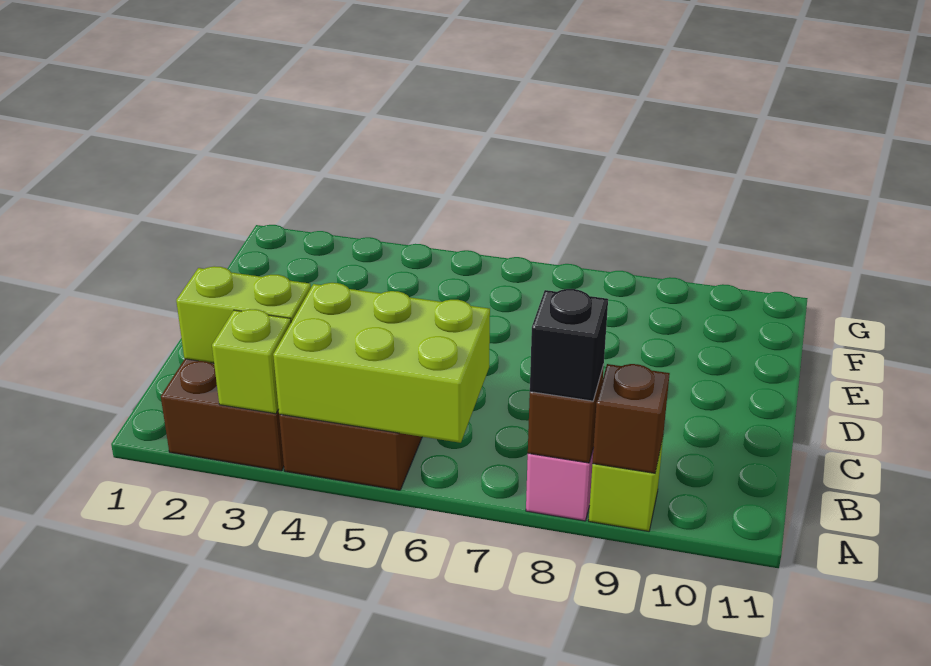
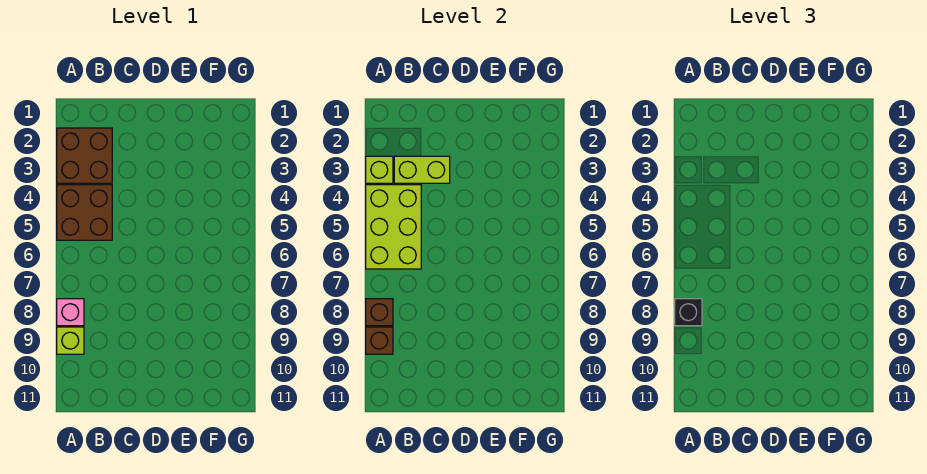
lime brick B2:B3 level 2 -> lime brick B3:C3 level 2

